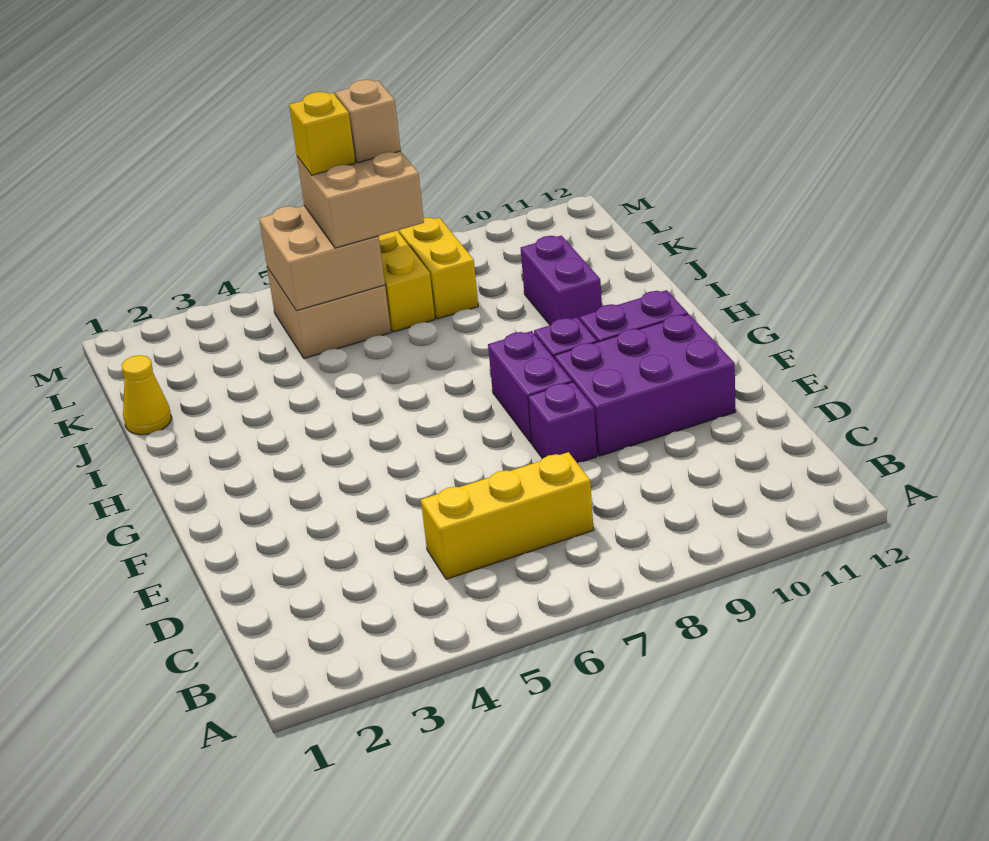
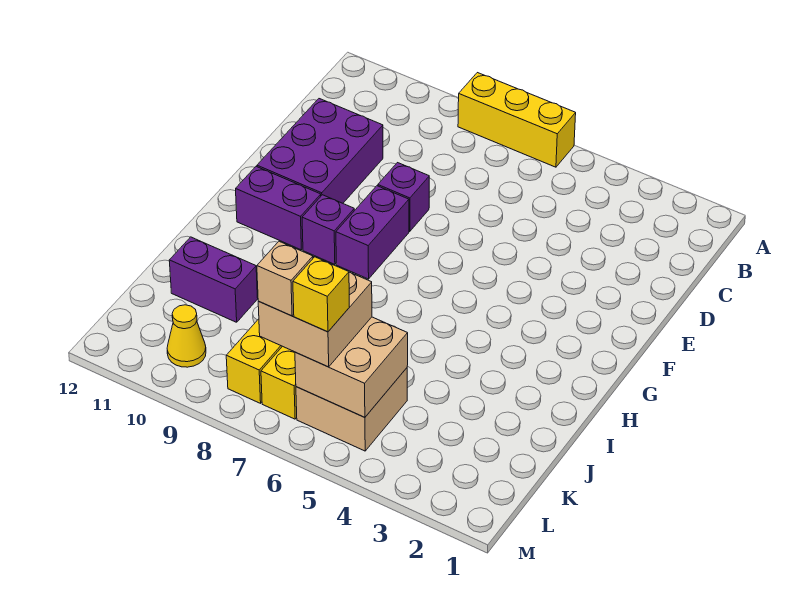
yellow brick C5:C7 level 1 -> yellow brick A6:A8 level 1
purple brick E9:F11 level 1 -> purple brick D10:F11 level 1
purple brick I10:J10 level 1 -> purple brick J10:J11 level 1
yellow cone J1 level 1 -> yellow cone L10 level 1

